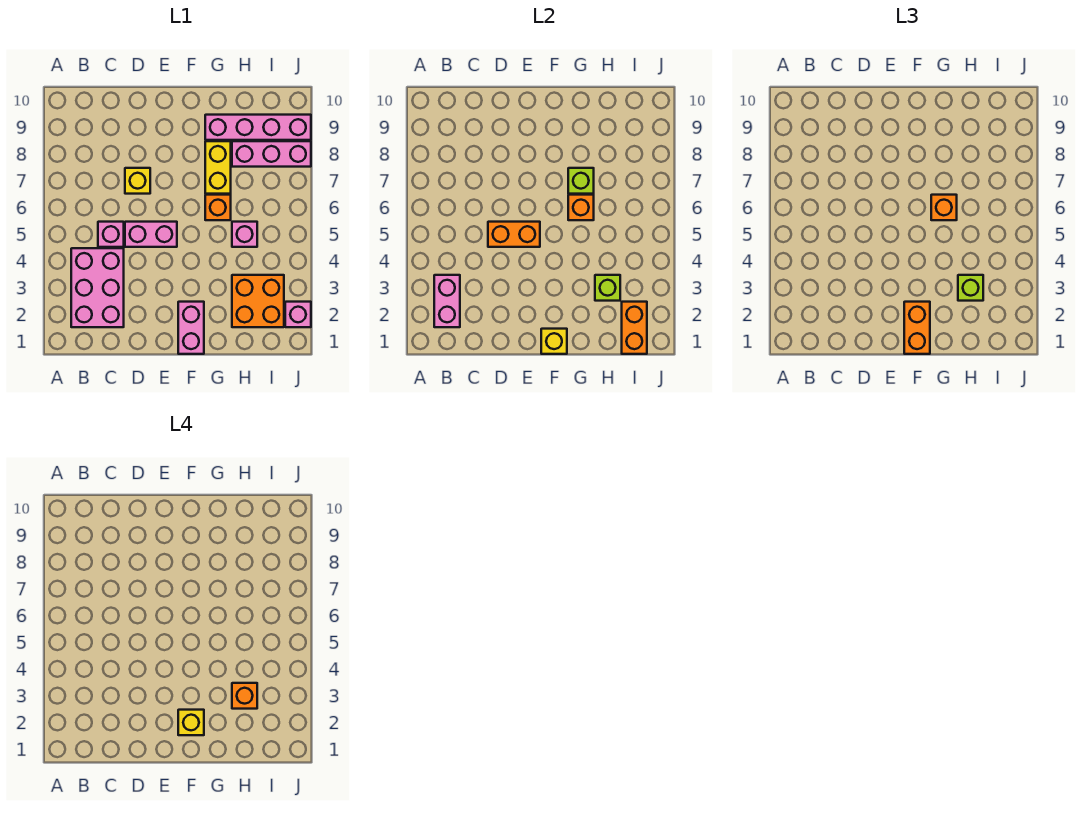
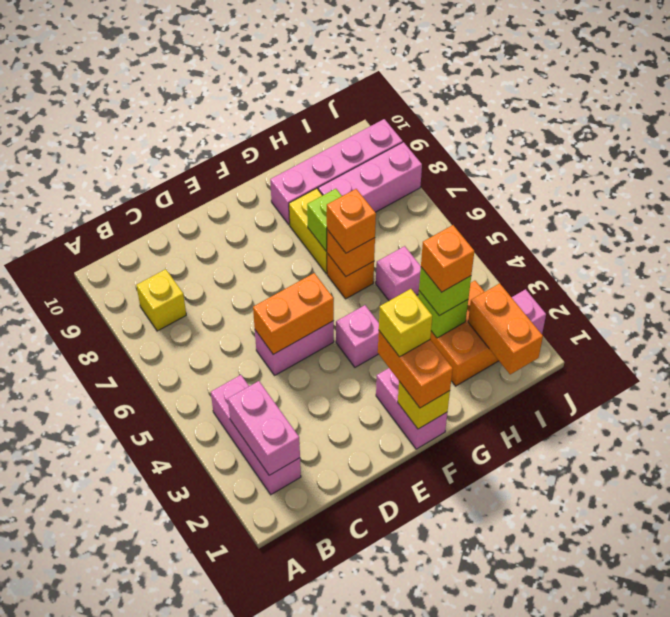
pink brick B2:C4 level 1 -> pink brick B2:B4 level 1
pink brick C5 level 1 -> pink brick F4 level 1
yellow brick D7 level 1 -> yellow brick B8 level 1

